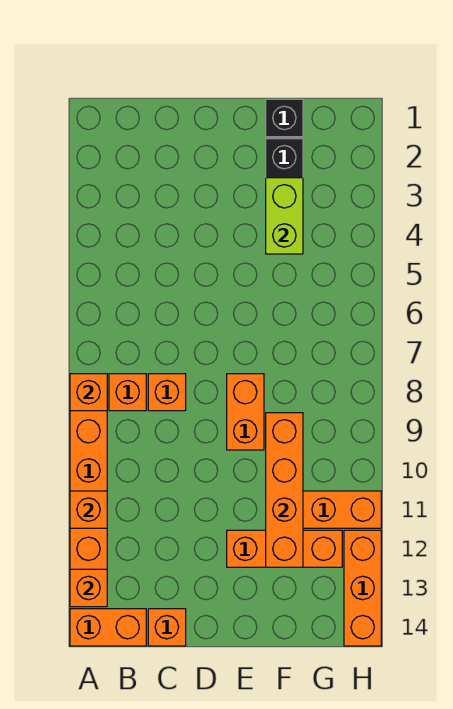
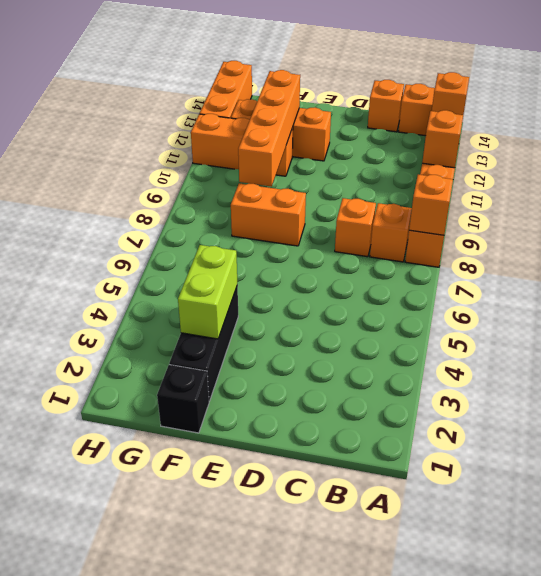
orange brick E8:E9 level 1 -> orange brick E8:F8 level 1

